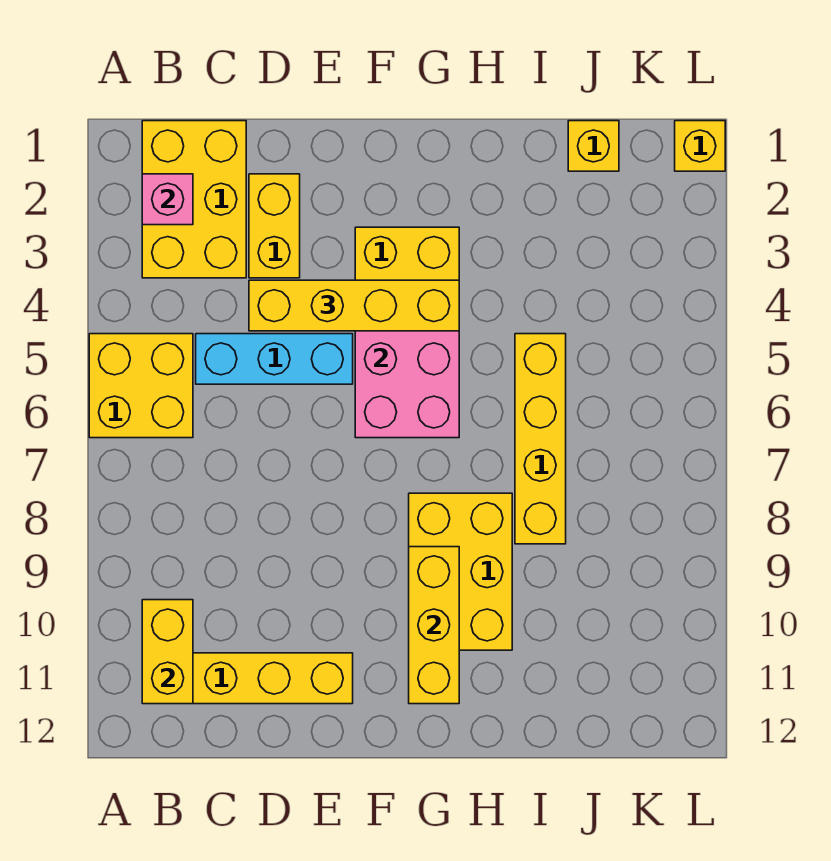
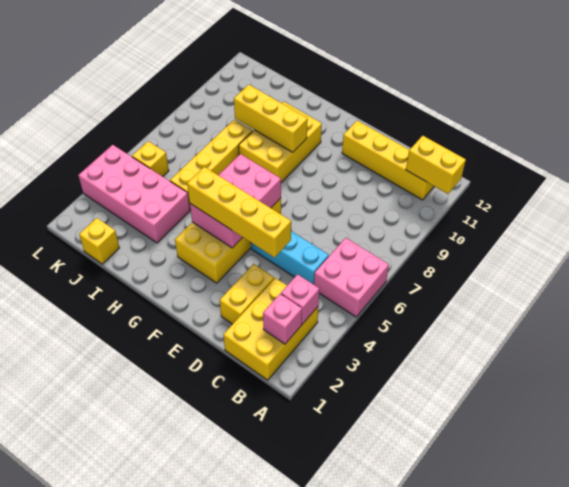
yellow brick A5:B6 level 1 -> pink brick A5:B6 level 1
none -> pink brick B3 level 2
yellow brick B10:B11 level 2 -> yellow brick A11:B11 level 2
yellow brick G9:G11 level 2 -> yellow brick G9:I9 level 2
none -> pink brick I3:L4 level 1
yellow brick L1 level 1 -> yellow brick K5 level 1

